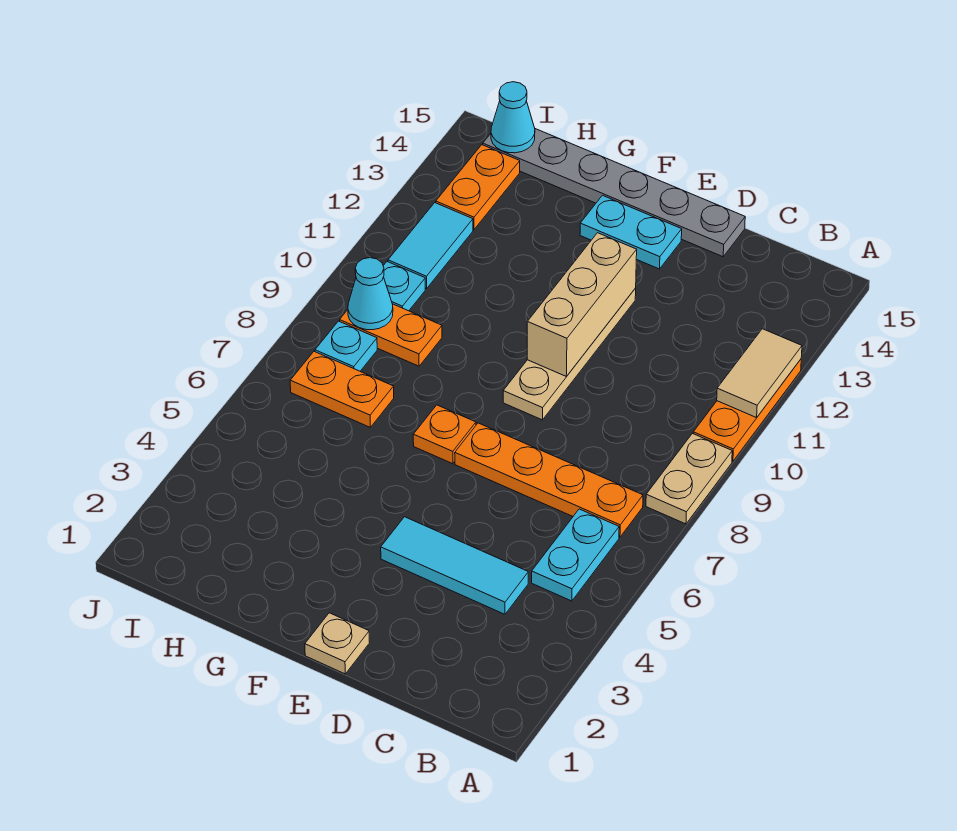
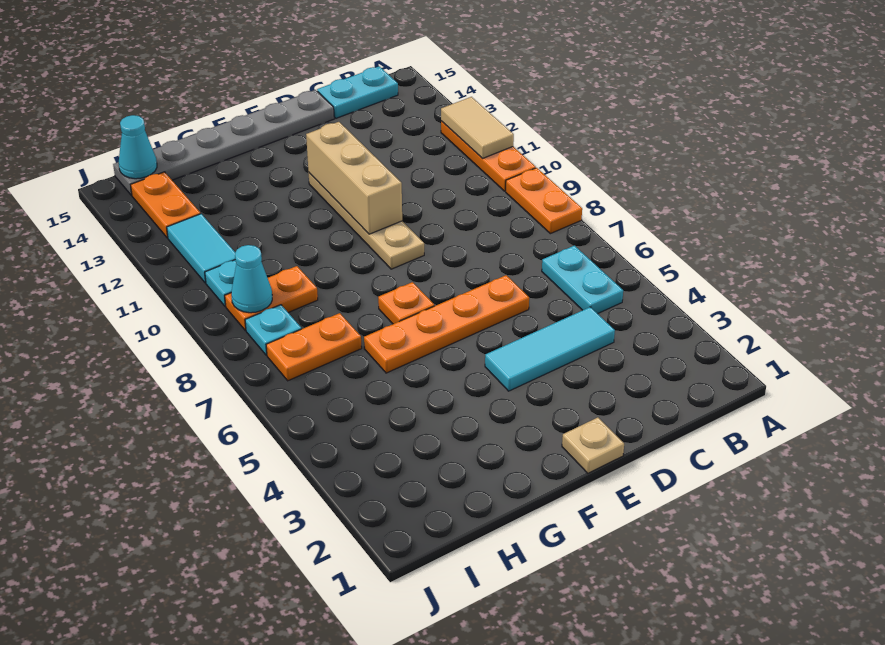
tan plate A8:A9 level 1 -> orange plate A8:A9 level 1
orange plate B7:E7 level 1 -> orange plate D6:G6 level 1
cyan plate E14:F14 level 1 -> cyan plate B15:C15 level 1

